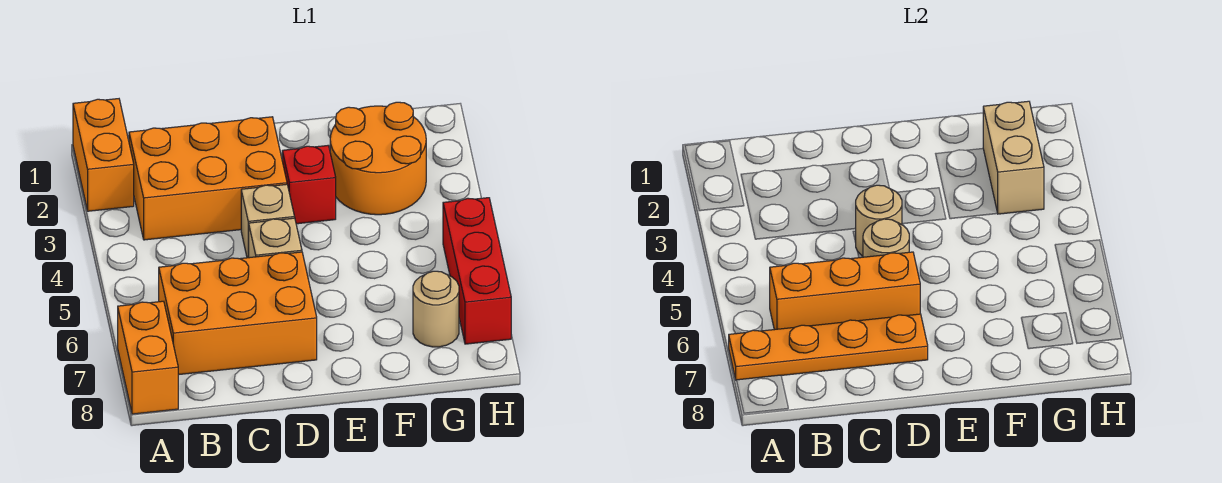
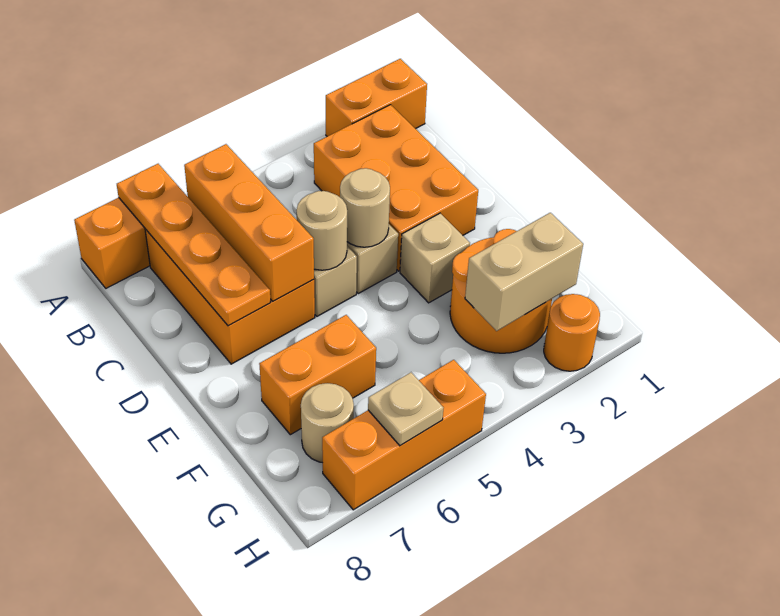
red brick E3 level 1 -> tan brick E3 level 1
none -> orange brick F6:F7 level 1
none -> orange round brick H2 level 1
red brick H5:H7 level 1 -> orange brick H5:H7 level 1
none -> tan plate H6 level 2

